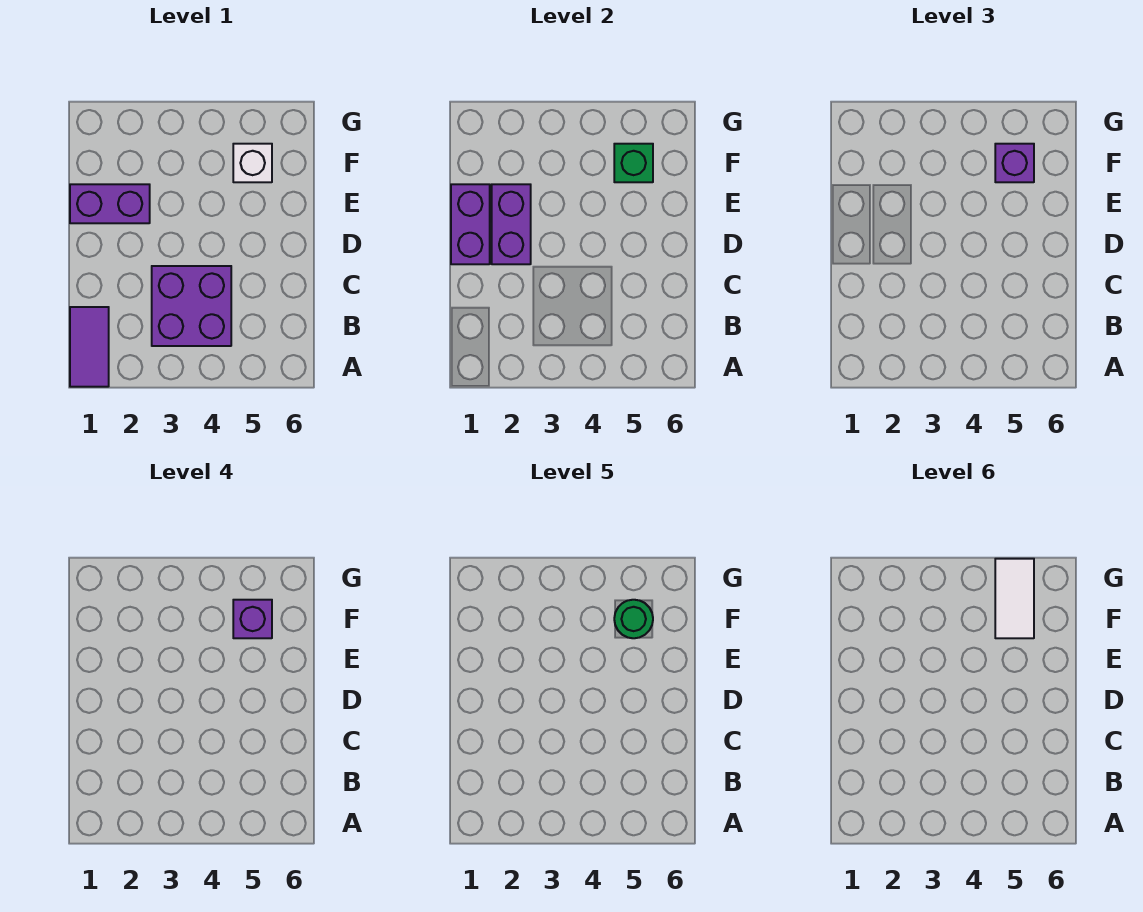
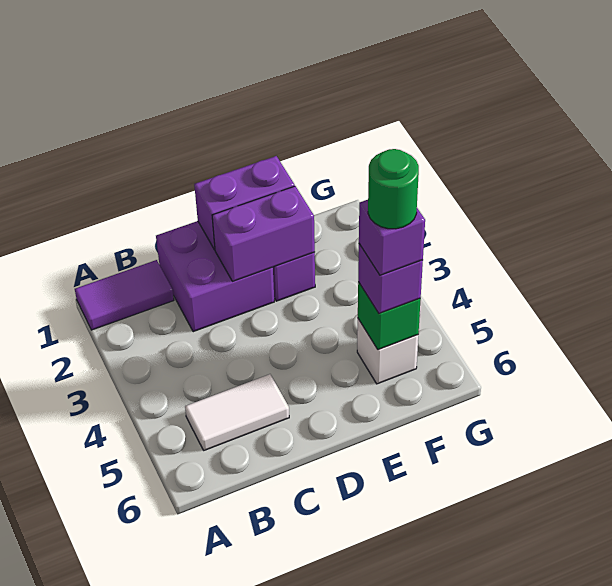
purple brick B3:C4 level 1 -> purple brick C1:D2 level 1
white tile F5:G5 level 6 -> white tile B5:C5 level 1

